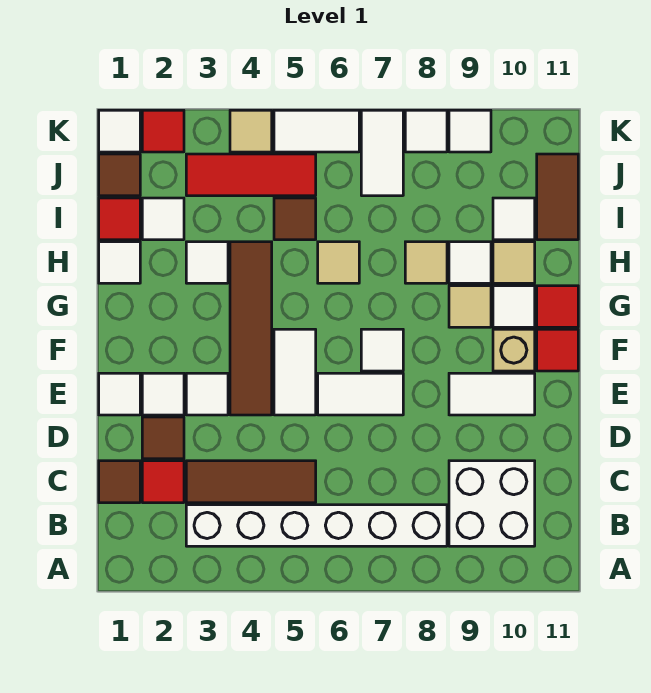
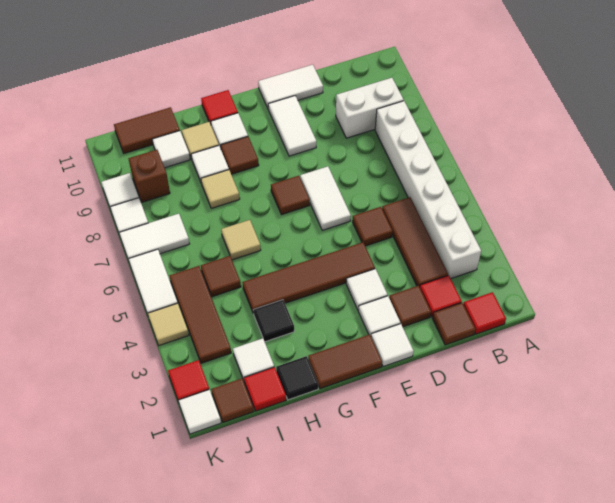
white brick B9:C10 level 1 -> white brick B9:C9 level 1
none -> brown tile D5 level 1
white tile E5:F5 level 1 -> white tile D11:E11 level 1
none -> brown tile F1:G1 level 1
white tile F7 level 1 -> brown tile F7 level 1
tan brick F10 level 1 -> none
red tile F11 level 1 -> red tile B1 level 1
tan tile G9 level 1 -> brown tile G9 level 1
white tile H1 level 1 -> black tile H1 level 1
white tile H3 level 1 -> black tile H3 level 1
red tile J3:J5 level 1 -> brown tile J3:J5 level 1
none -> brown brick J9 level 1

